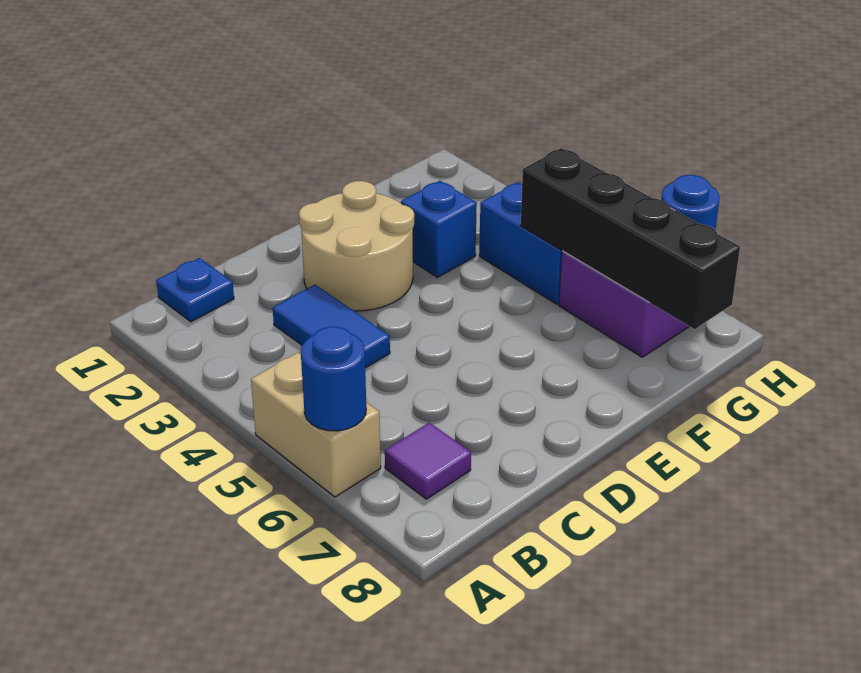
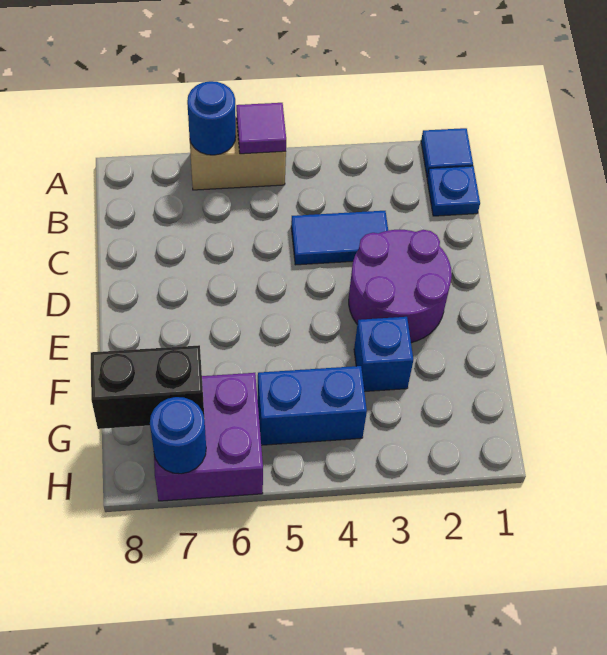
none -> blue tile A1 level 1
purple tile B7 level 1 -> purple tile A5 level 2
tan round brick D2:E3 level 1 -> purple round brick D2:E3 level 1
black brick G5:G8 level 2 -> black brick G7:G8 level 2

